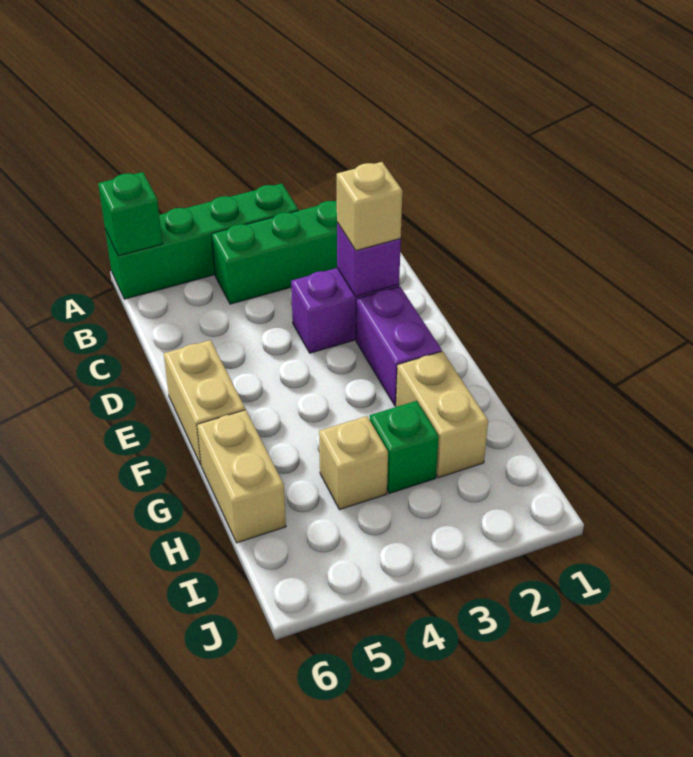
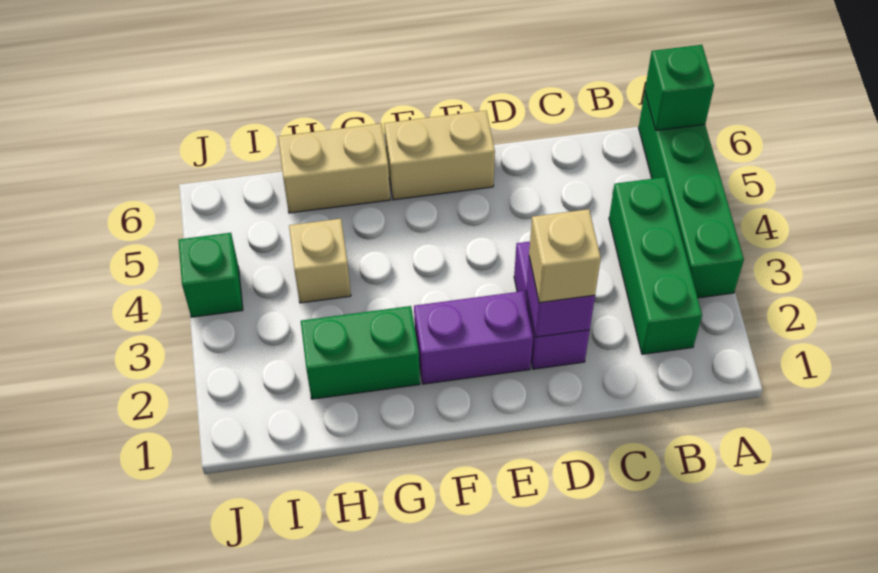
tan brick G2:H2 level 1 -> green brick G2:H2 level 1
green brick H3 level 1 -> green brick J4 level 1

